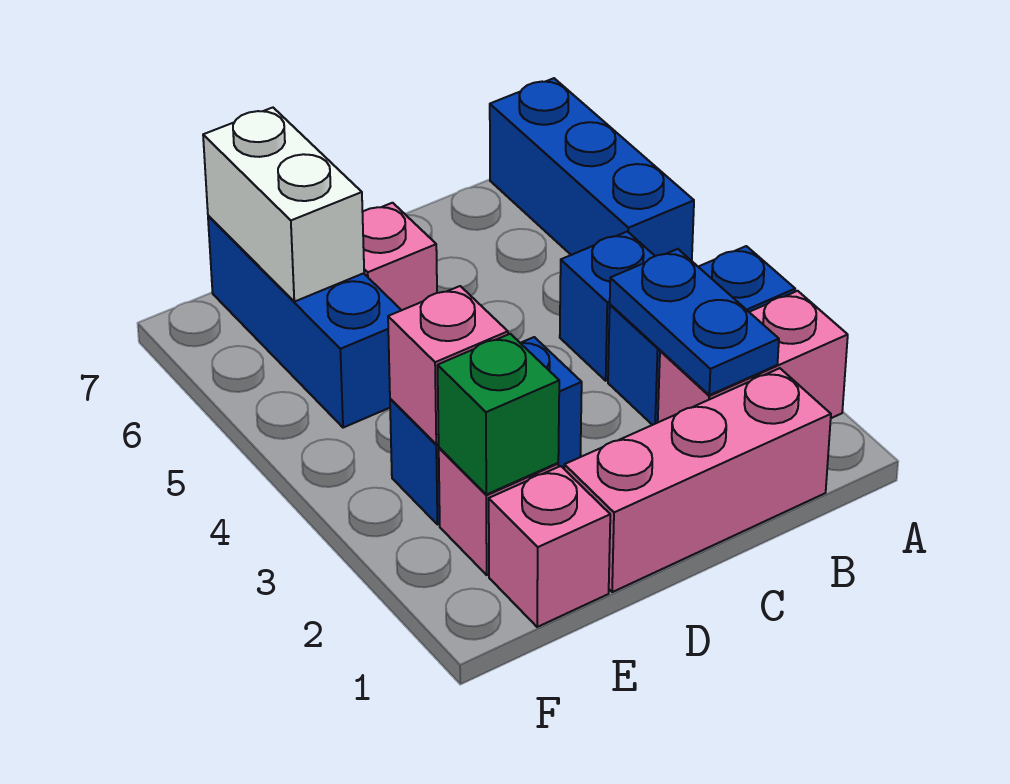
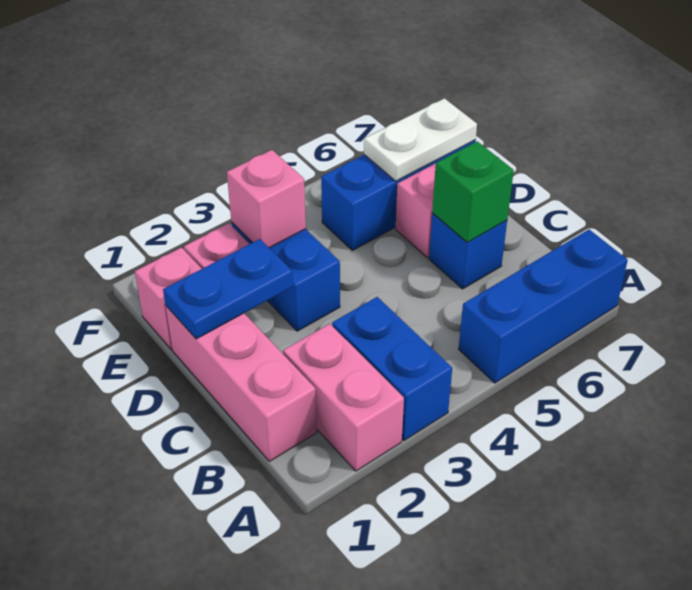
blue plate B2:B3 level 2 -> blue plate D1:D2 level 2
blue brick B4 level 1 -> blue brick C6 level 1
green brick E2 level 2 -> green brick C6 level 2
white brick E6:E7 level 2 -> white plate E6:E7 level 2

